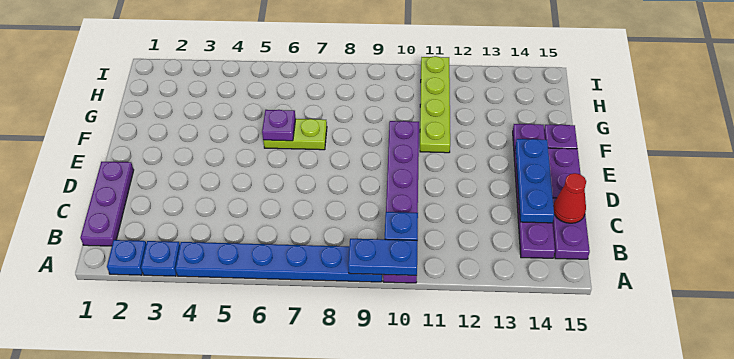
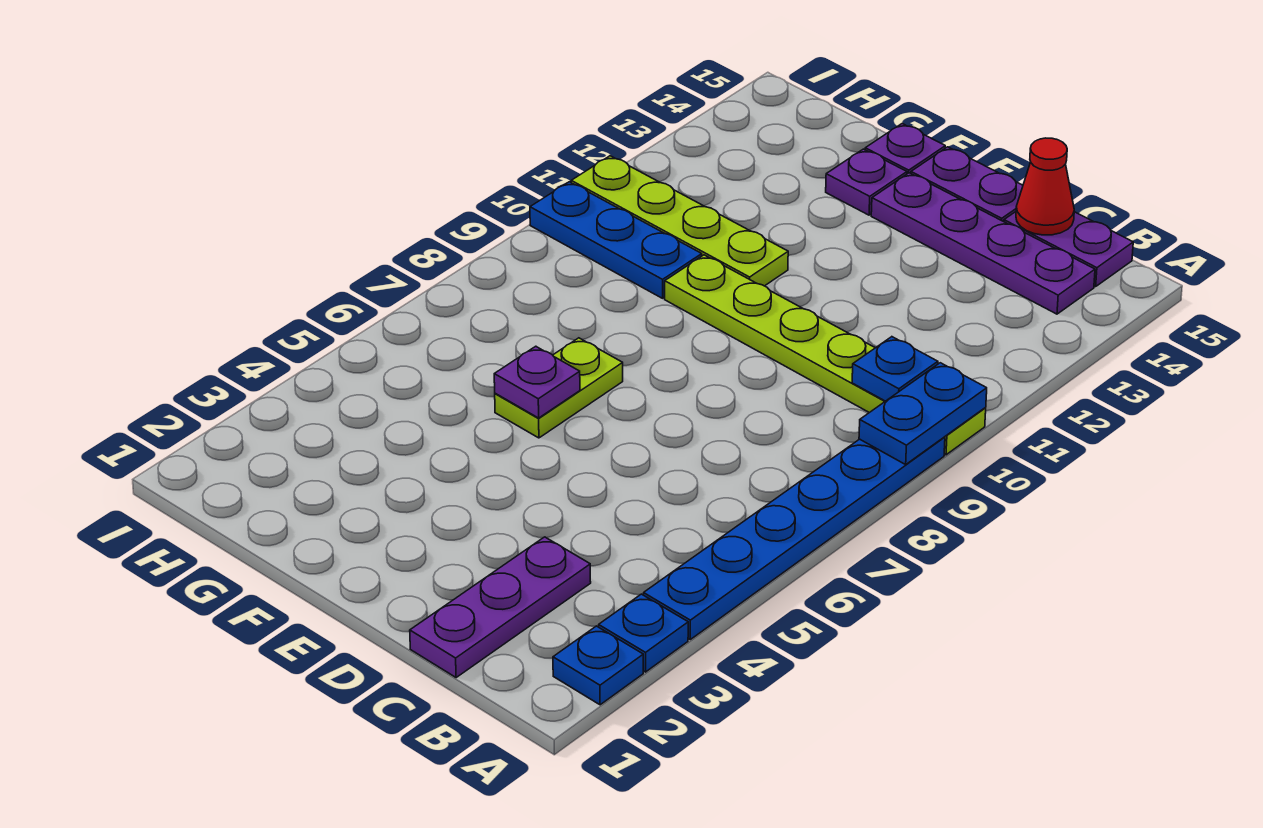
purple plate A10:F10 level 1 -> lime plate A10:F10 level 1
purple plate B1:D1 level 1 -> purple plate C1:C3 level 1
blue plate C14:E14 level 2 -> blue plate G10:I10 level 1

